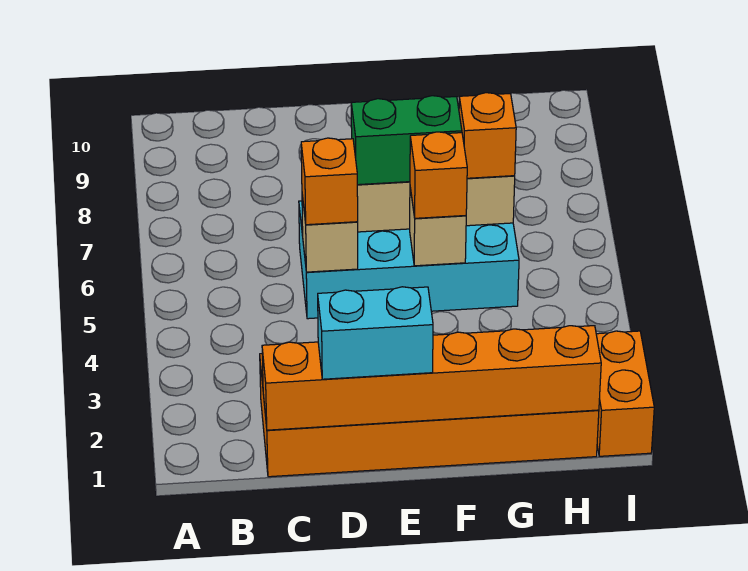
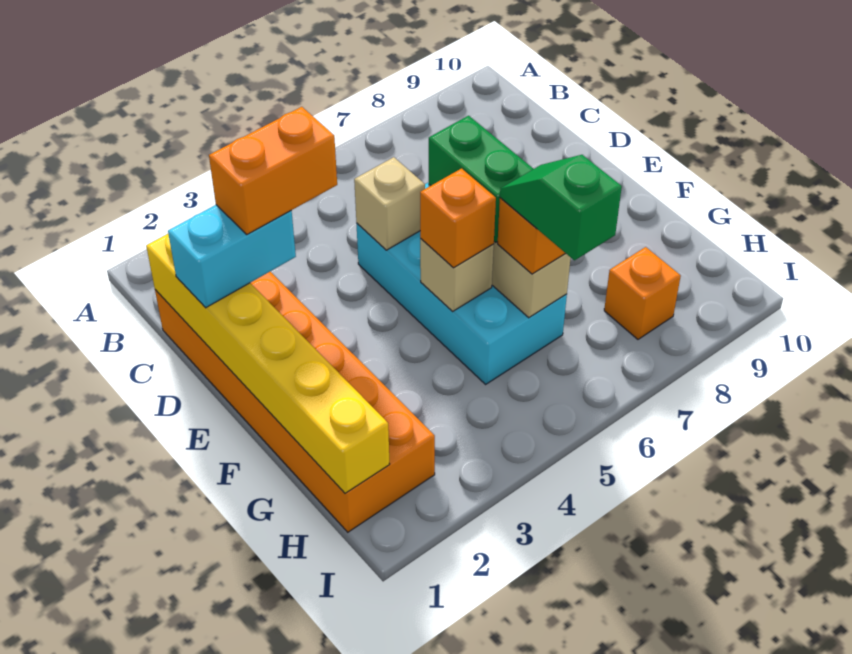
orange brick C1:H1 level 2 -> yellow brick C1:H1 level 2
cyan brick D1:E1 level 3 -> cyan brick D1:D2 level 3
orange brick D5 level 3 -> orange brick H8 level 1
none -> green slope G6:H6 level 4 top H
orange brick I1:I2 level 1 -> orange brick D2:D3 level 4

